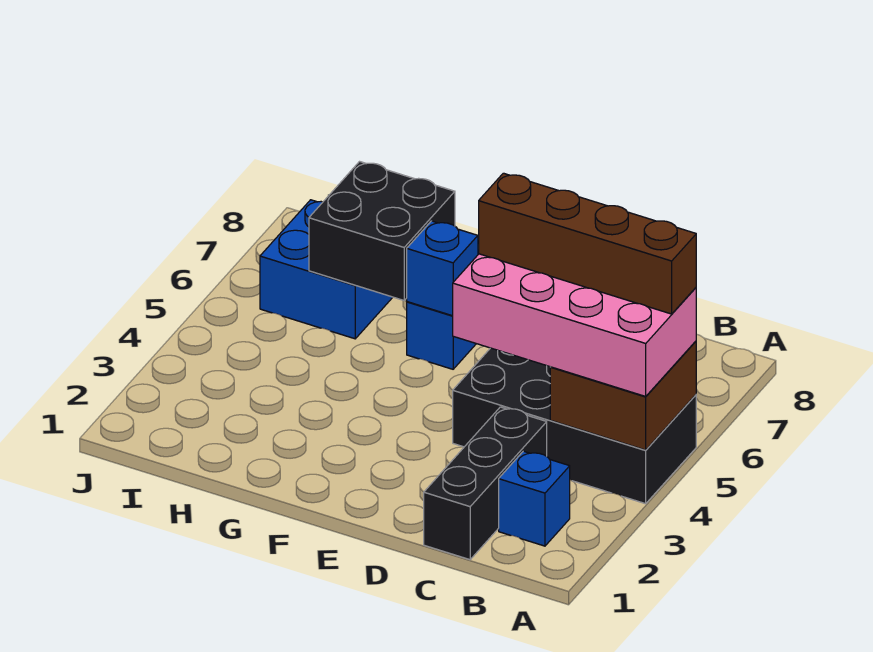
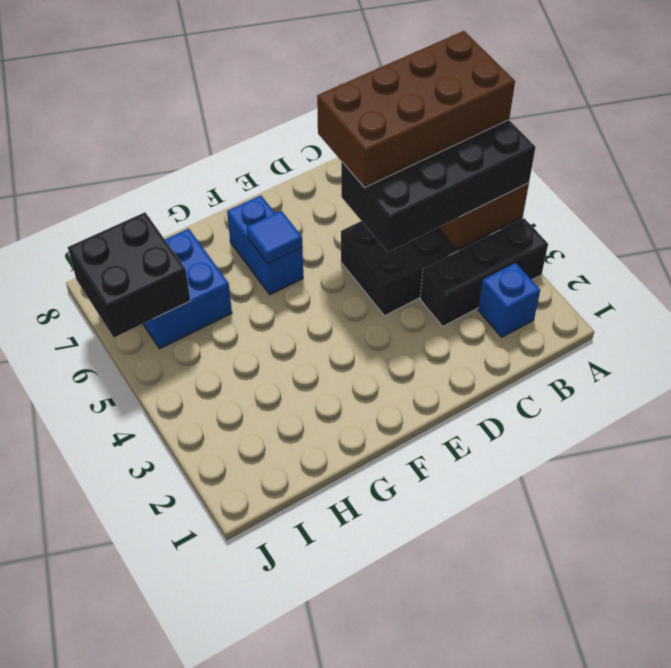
pink brick A4:D5 level 3 -> black brick A4:D5 level 3
brown brick A5:D5 level 4 -> brown brick A5:D6 level 4
black brick C1:C3 level 1 -> black brick A3:C3 level 1
blue brick F6 level 2 -> blue tile F6 level 2
black brick G6:H7 level 2 -> black brick I6:J7 level 2

